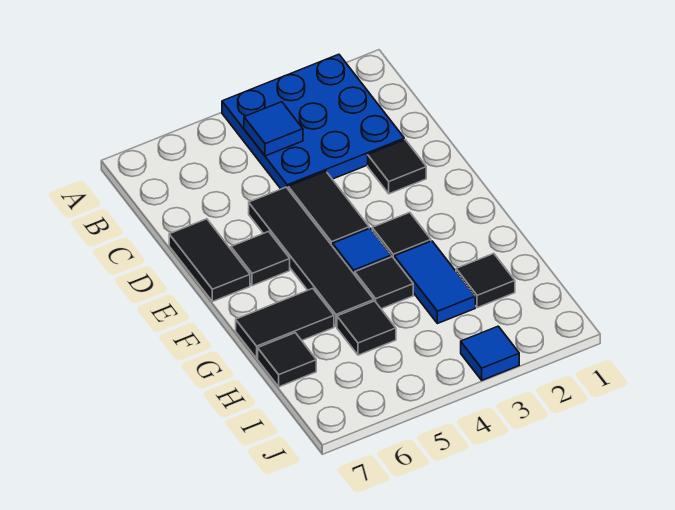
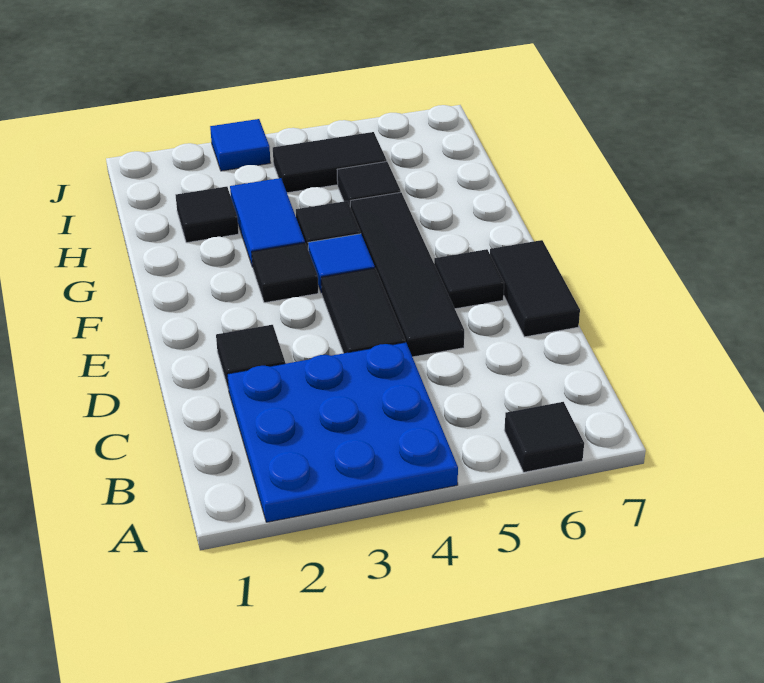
blue tile B4 level 2 -> none
black tile G6:G7 level 1 -> black tile I4:I5 level 1
black tile H7 level 1 -> black tile A6 level 1

